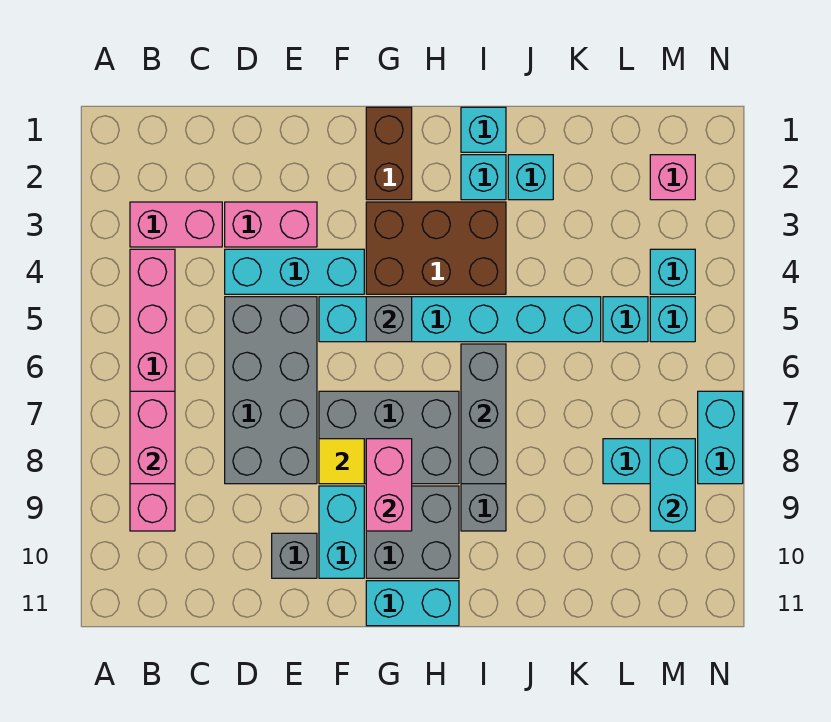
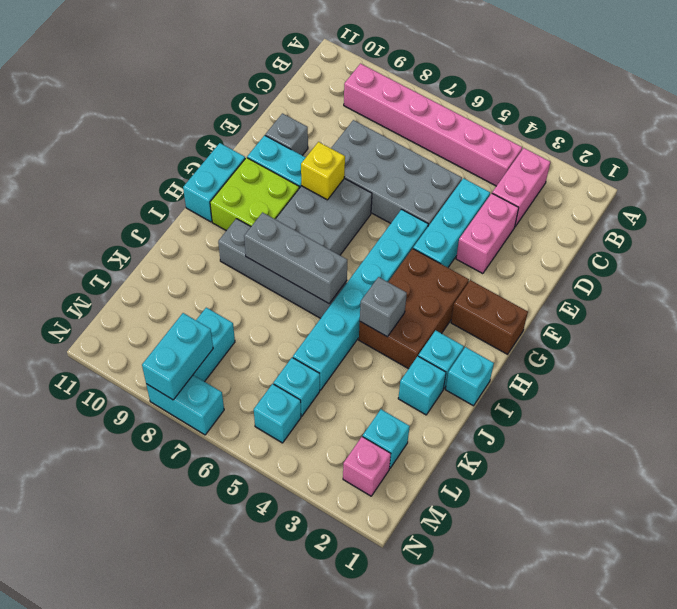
pink brick B7:B8 level 2 -> none
yellow tile F8 level 2 -> yellow brick F8 level 2
grey brick G5 level 2 -> grey brick I4 level 2
pink brick G8:G9 level 2 -> none
grey brick G9:H10 level 1 -> lime brick G9:H10 level 1
cyan brick M4 level 1 -> cyan brick L2 level 1
cyan brick M8:M9 level 2 -> cyan brick M8:N8 level 2

